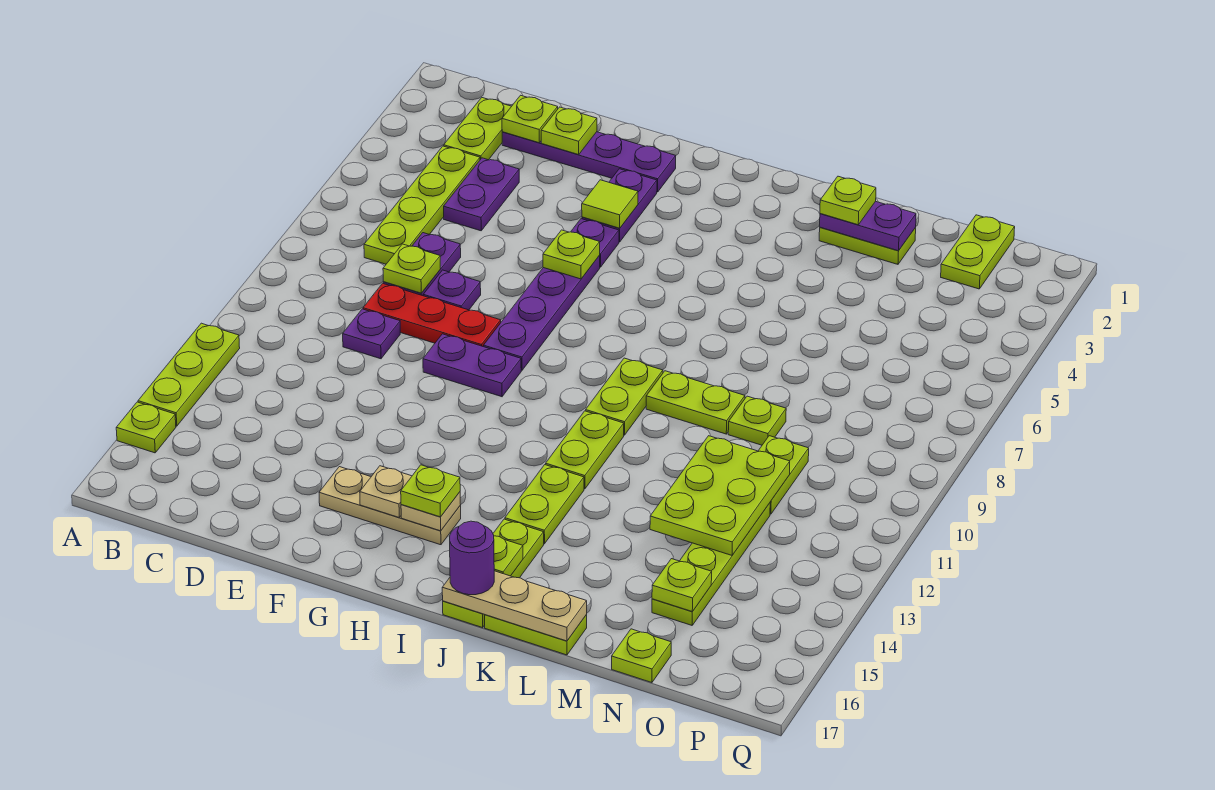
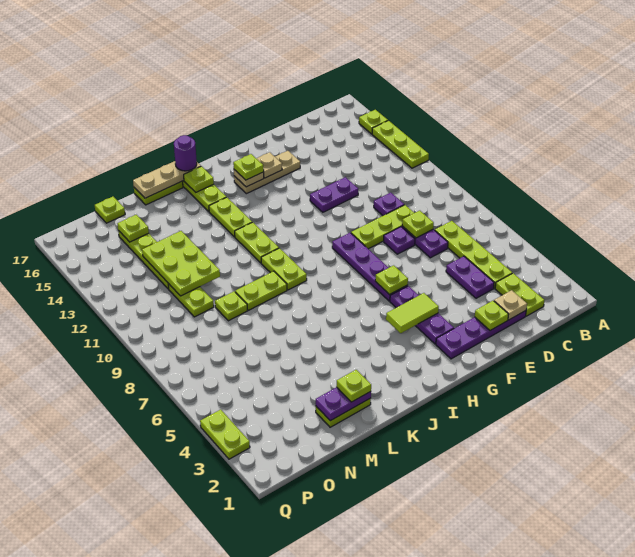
lime plate D2 level 2 -> tan plate D2 level 2
red plate D9:F9 level 1 -> lime plate D9:F9 level 1
purple plate F10:G10 level 1 -> purple plate E12:F12 level 1
lime tile G4 level 2 -> lime tile G4:H4 level 2
lime plate O1:O2 level 1 -> lime plate Q3:Q4 level 1

